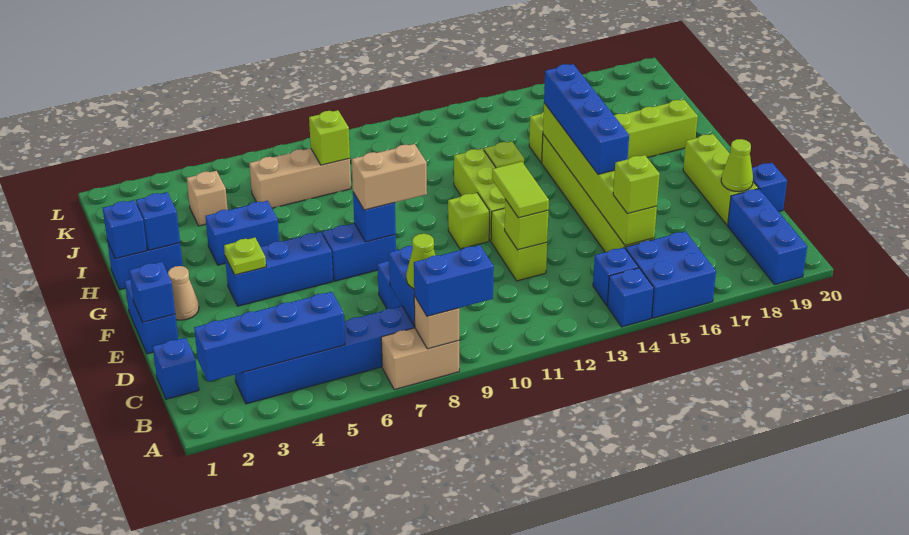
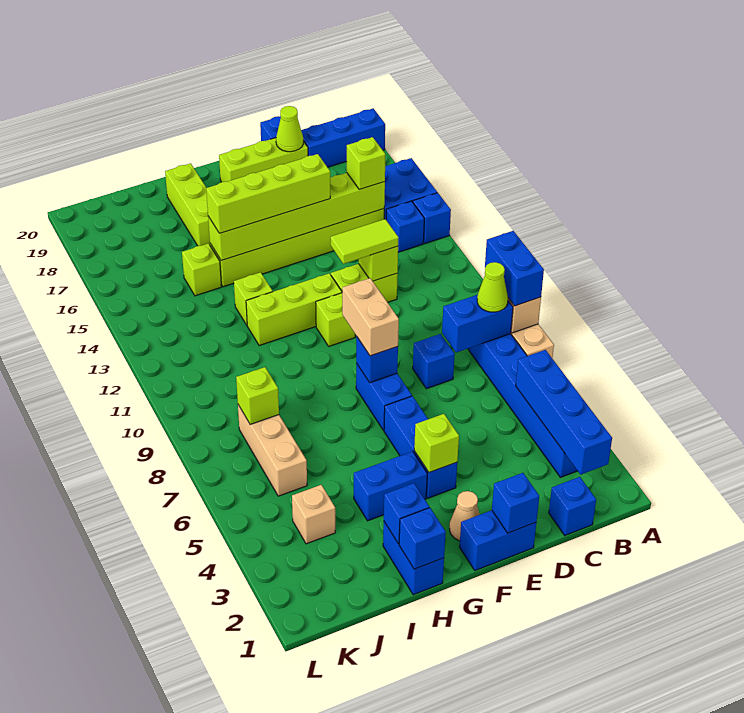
blue brick E15:H15 level 3 -> lime brick E15:H15 level 3
lime plate F4 level 2 -> lime brick F4 level 2
blue brick H4:H5 level 1 -> blue brick G4:H4 level 1

